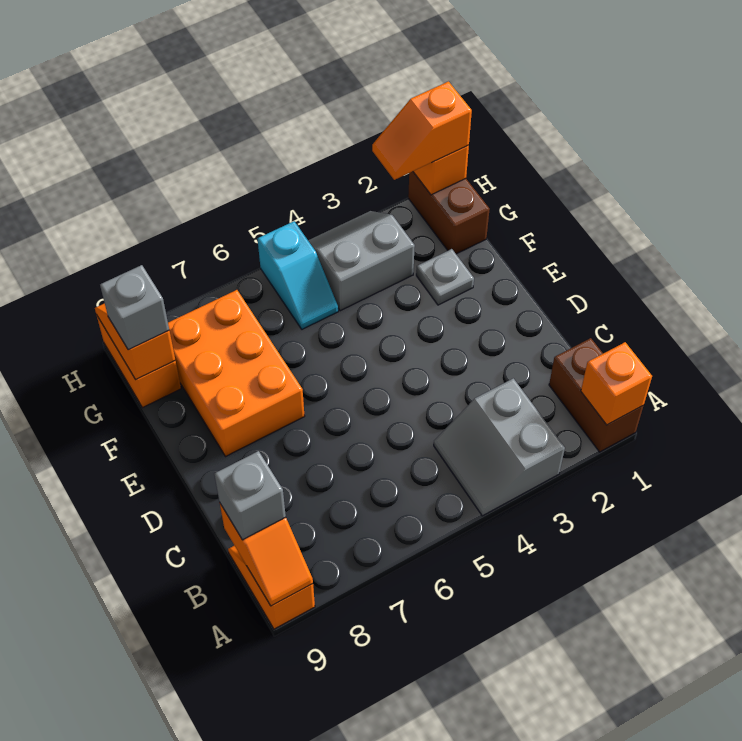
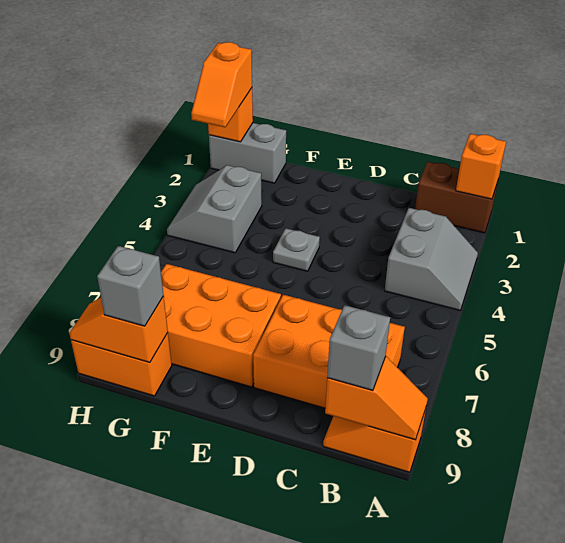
grey slope A3:B4 level 1 top 3 -> grey slope A3:B4 level 1 top B
none -> orange brick B7:D8 level 1
grey plate F2 level 1 -> grey plate E4 level 1
brown brick G1:H1 level 1 -> grey brick G1:H1 level 1
cyan slope G5:H5 level 1 top H -> none

